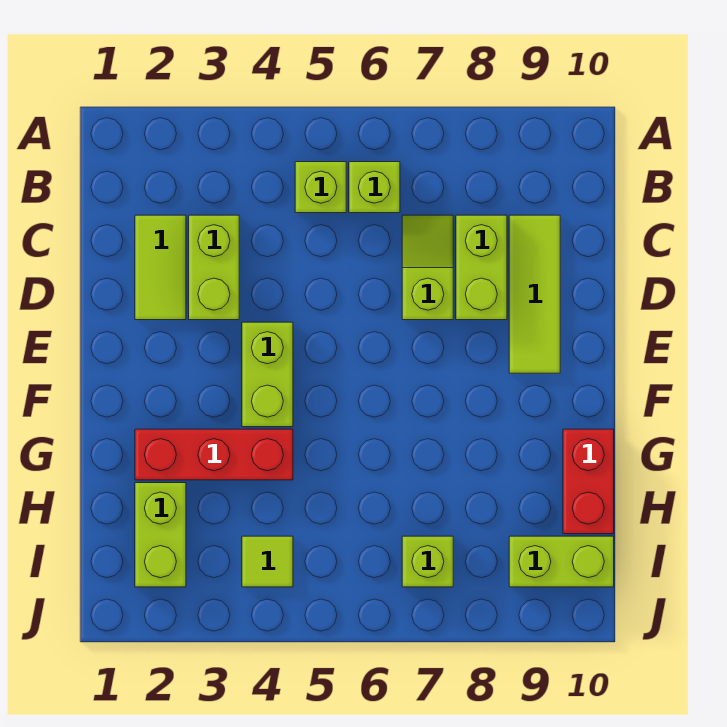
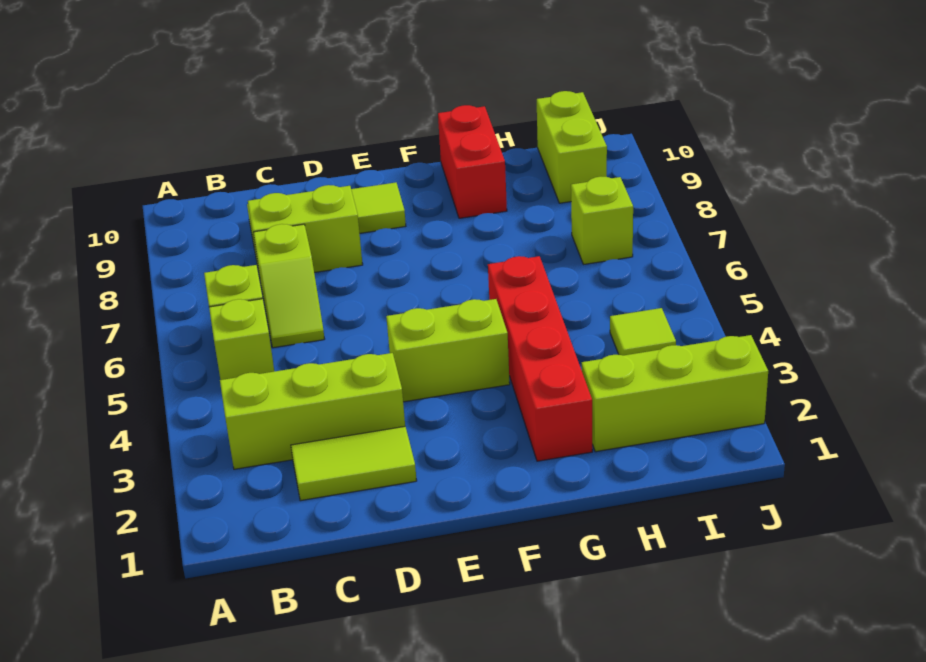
lime brick C3:D3 level 1 -> lime brick B3:D3 level 1
lime slope C7:D7 level 1 top D -> lime slope C6:C7 level 1 top 7
red brick G2:G4 level 1 -> red brick G2:G5 level 1
red brick G10:H10 level 1 -> red brick G9:G10 level 1
lime brick H2:I2 level 1 -> lime brick H2:J2 level 1

